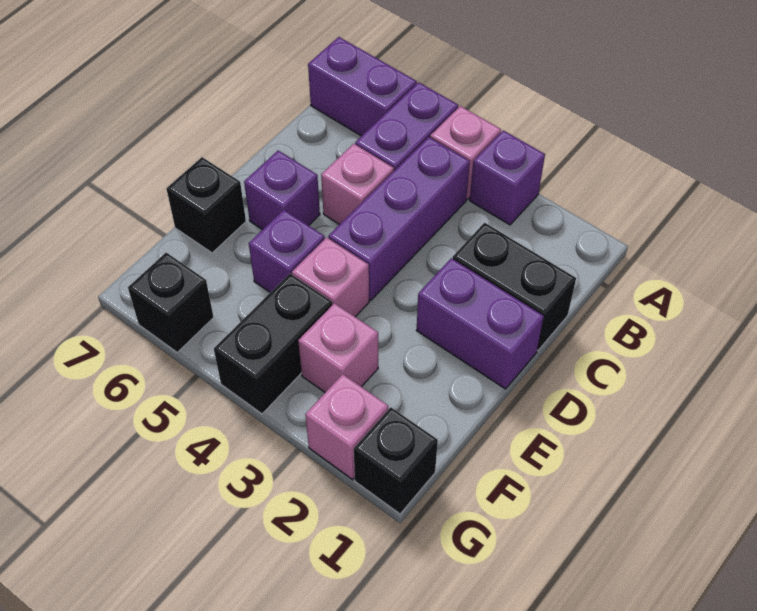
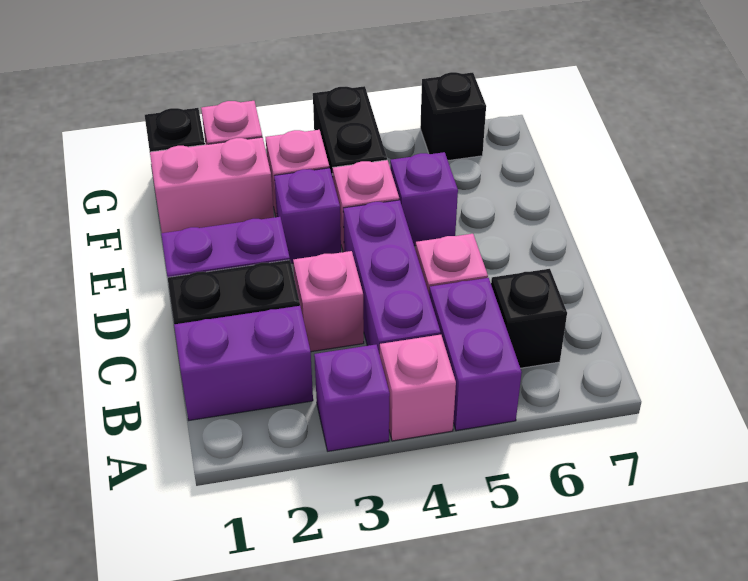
purple brick A6:A7 level 1 -> purple brick B1:B2 level 1
none -> pink brick C3 level 1
purple brick D6 level 1 -> purple brick E3 level 1
black brick E7 level 1 -> black brick B6 level 1
none -> pink brick F1:F2 level 1

